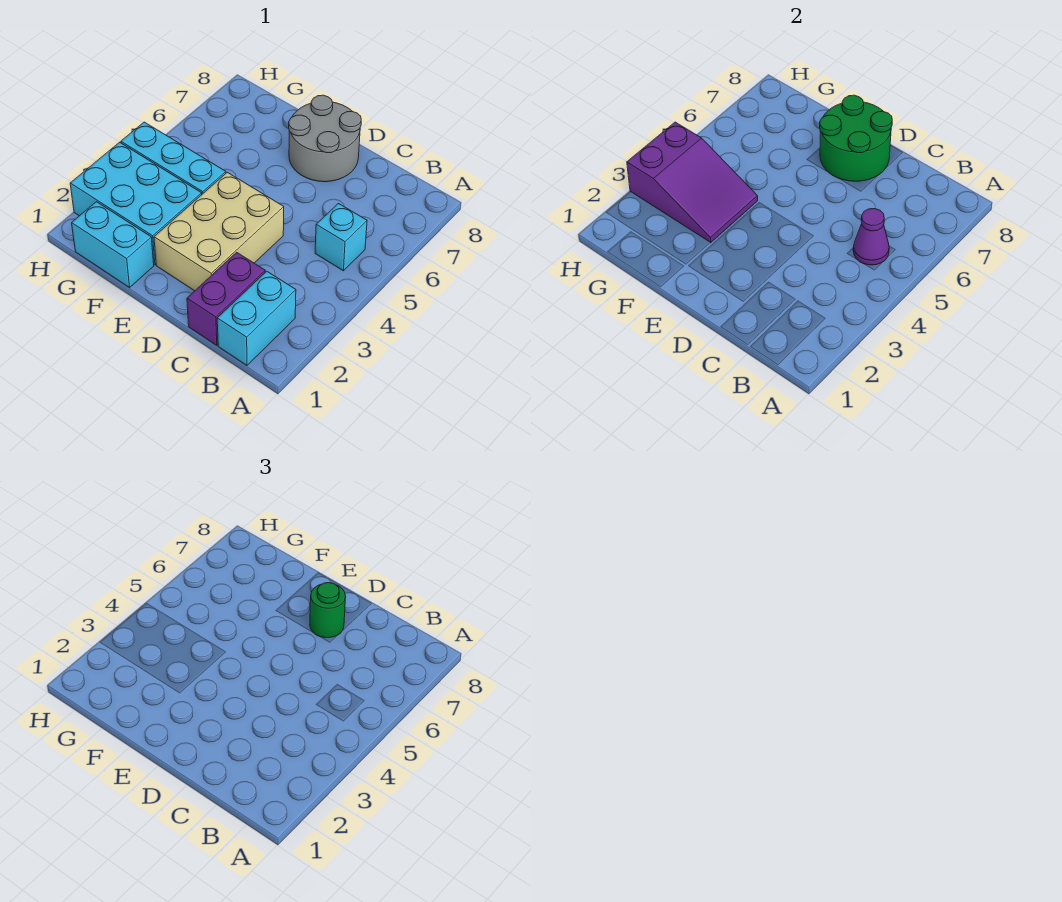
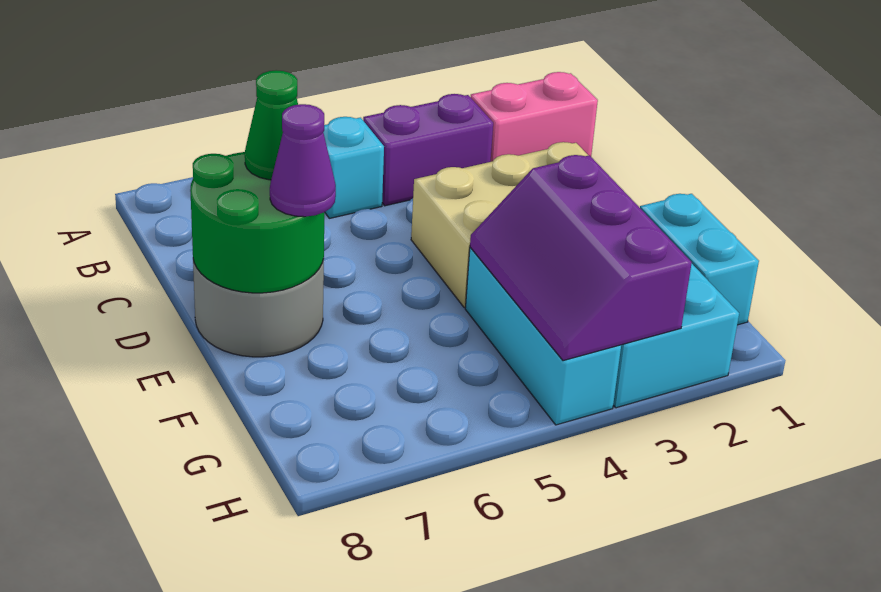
cyan brick B1:B2 level 1 -> pink brick B1:B2 level 1
purple cone B5 level 2 -> purple cone E7 level 3
purple brick C1:C2 level 1 -> purple brick B3:B4 level 1
green round brick D7 level 3 -> green cone D7 level 3
purple slope F3:H4 level 2 top H -> purple slope F3:H4 level 2 top 3

